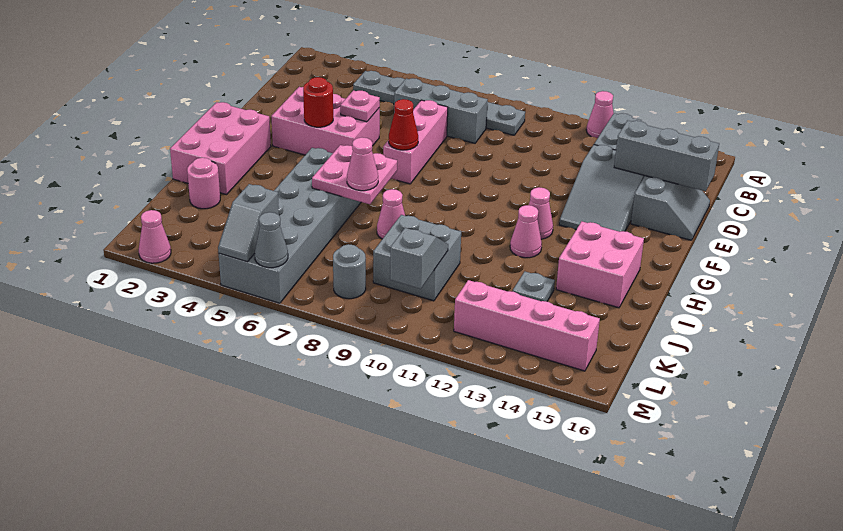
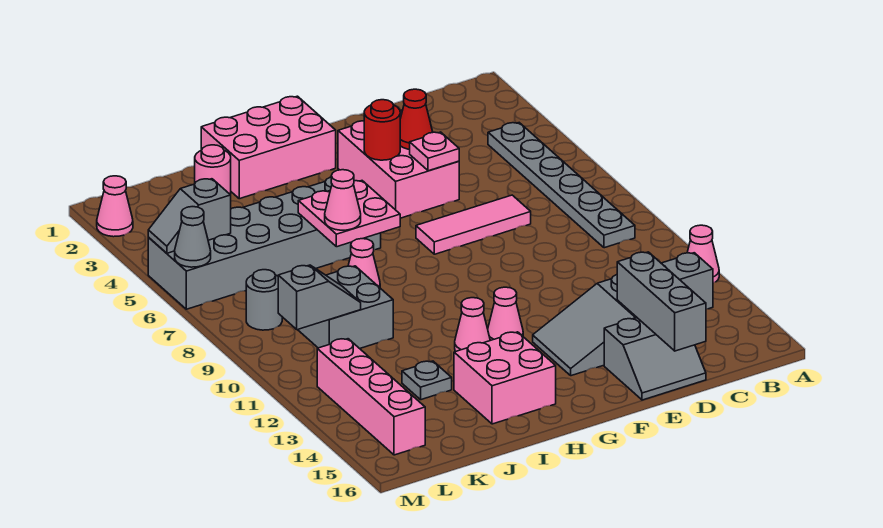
grey brick C6:C8 level 1 -> none
pink brick D7:F7 level 1 -> pink tile D7:F7 level 1
red cone F7 level 2 -> red cone E4 level 2

